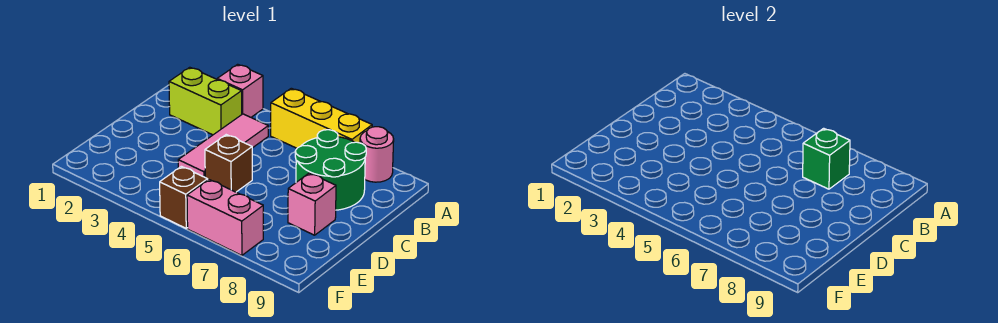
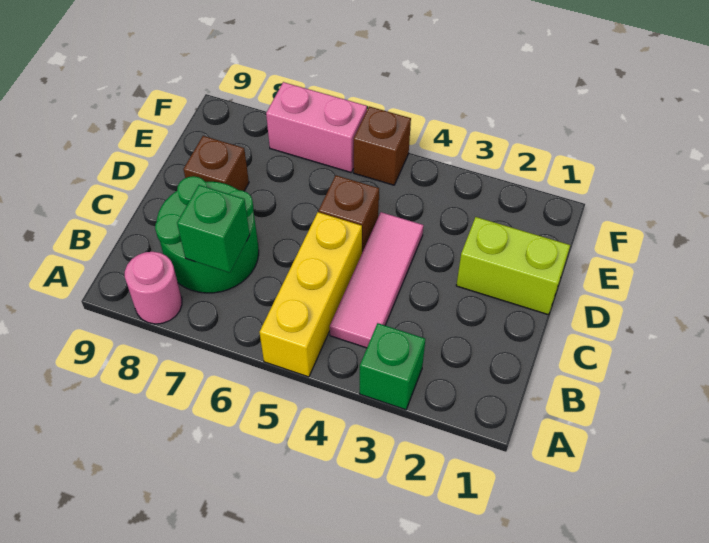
pink brick A3 level 1 -> green brick A3 level 1
yellow brick A5:A7 level 1 -> yellow brick A5:C5 level 1
lime brick B2:B3 level 1 -> lime brick D1:D2 level 1
pink brick D8 level 1 -> brown brick D8 level 1

